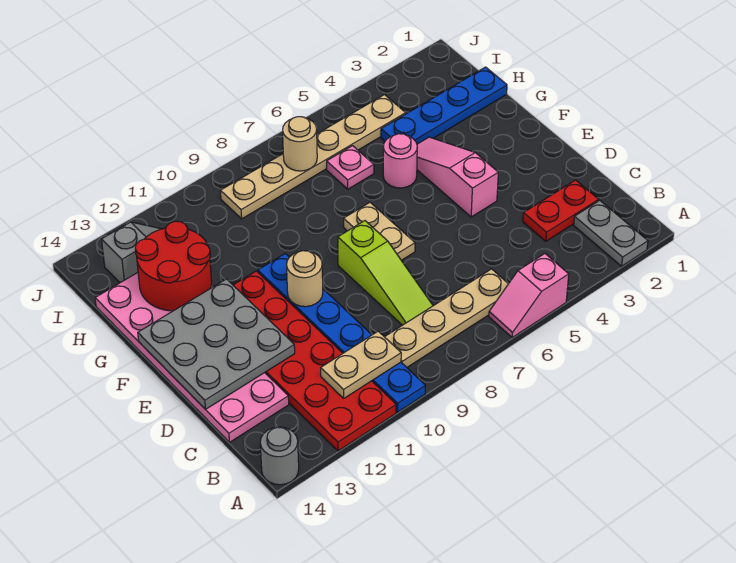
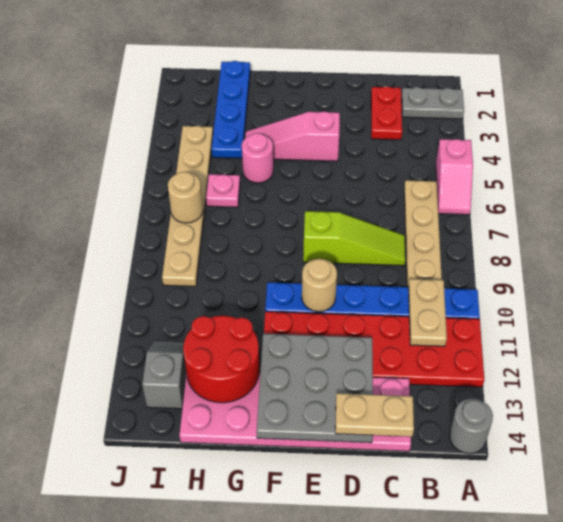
tan plate E7:F7 level 1 -> tan plate C14:D14 level 3

